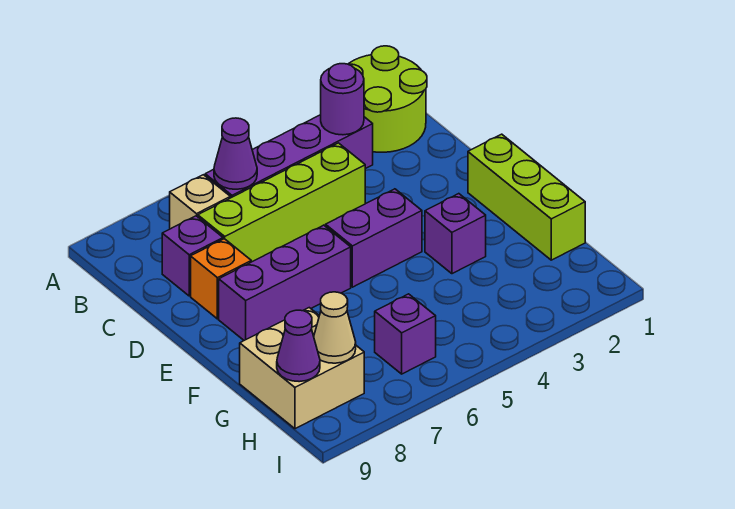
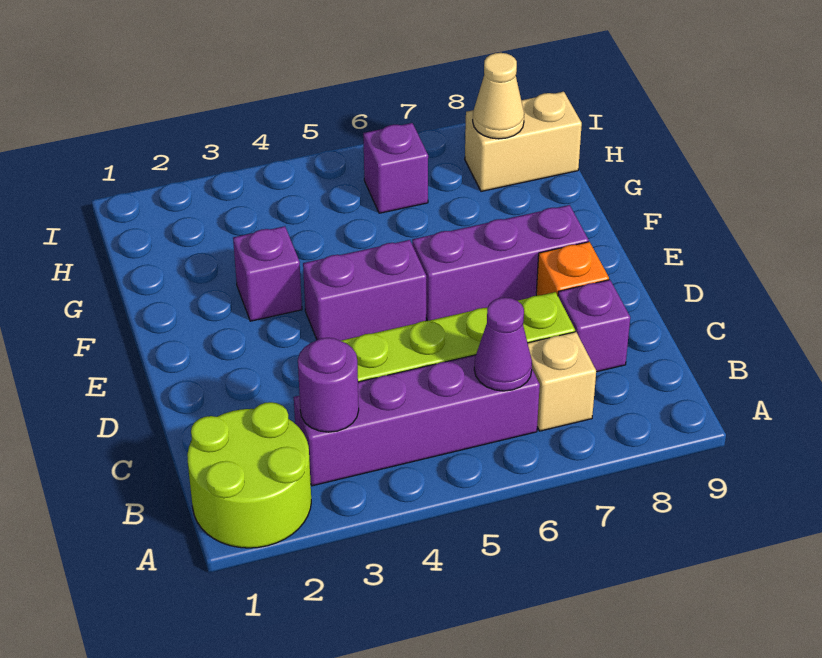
lime brick E1:G1 level 1 -> none
tan brick G8:H9 level 1 -> tan brick H8:H9 level 1
purple cone H9 level 2 -> none

